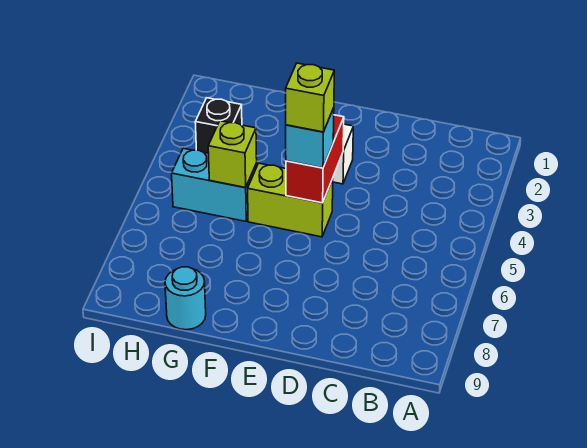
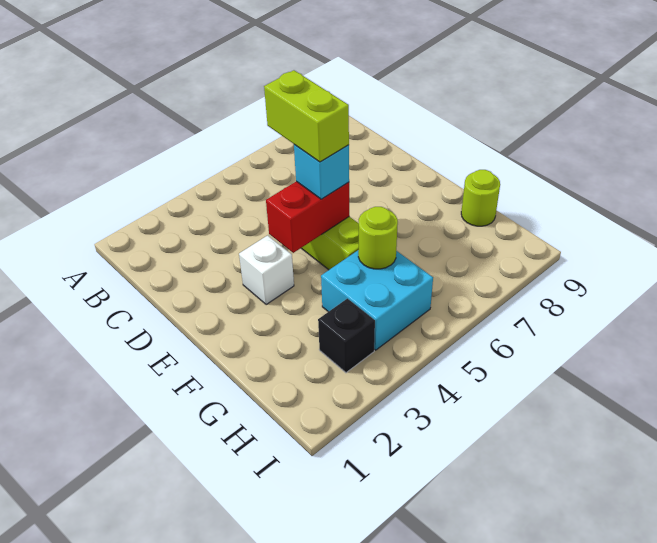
lime brick E5 level 4 -> lime brick D5:E5 level 4
cyan brick G5:H5 level 1 -> cyan brick G4:H5 level 1
lime brick G5 level 2 -> lime round brick G5 level 2
cyan round brick G9 level 1 -> lime round brick G9 level 1

